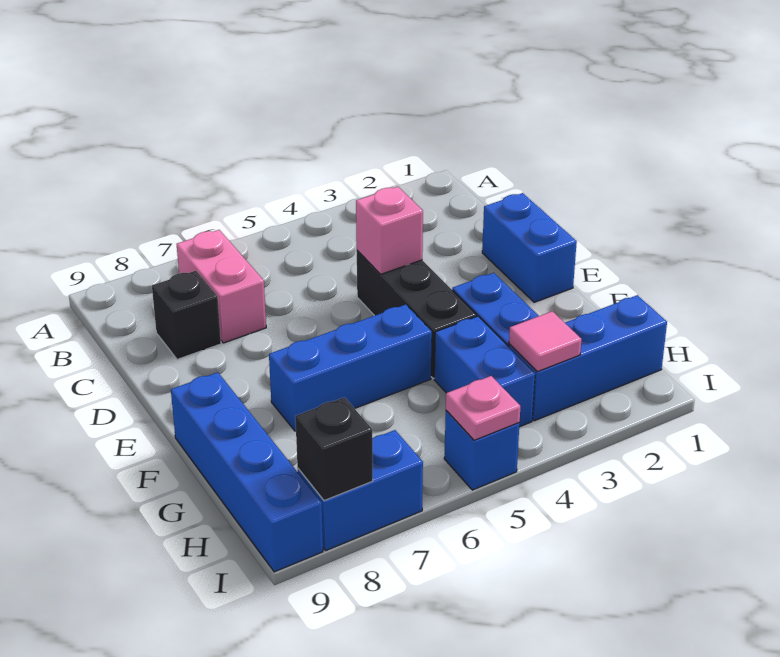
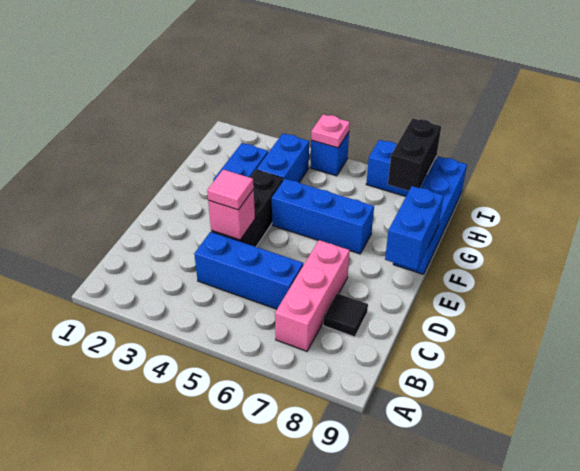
pink brick B7:C7 level 1 -> pink brick B7:D7 level 1
black brick C8 level 1 -> black tile C8 level 1
blue brick D1:E1 level 1 -> blue brick E9:F9 level 2
blue brick H1:H3 level 1 -> blue brick C4:C6 level 1
pink tile H3 level 2 -> pink tile D4 level 3
black brick I8 level 2 -> black brick H8:I8 level 2

